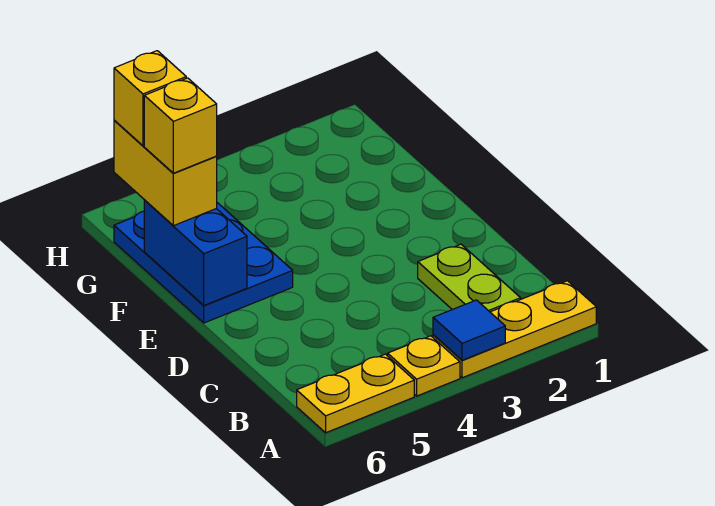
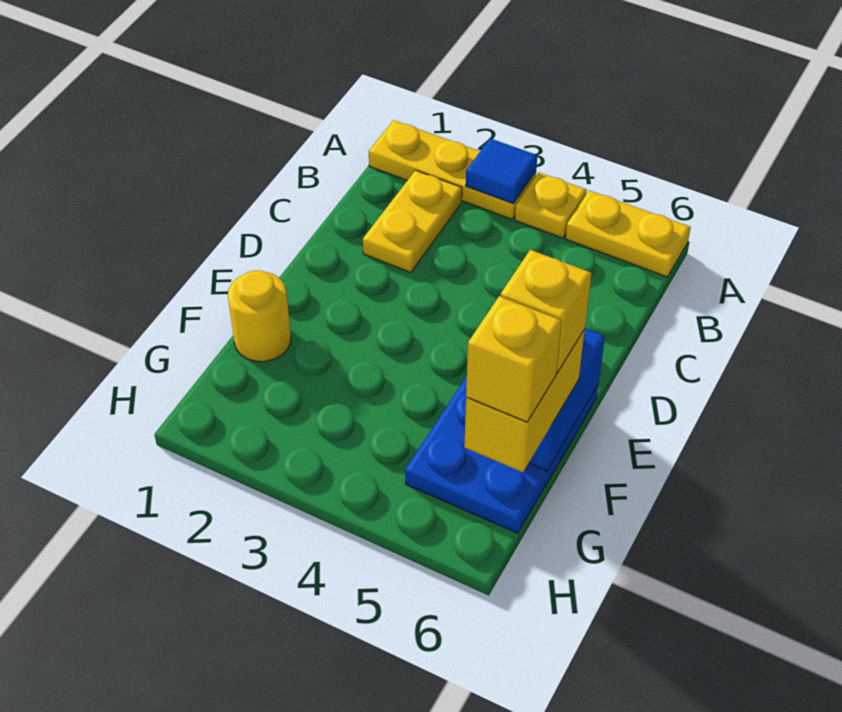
lime plate B2:C2 level 1 -> yellow plate B2:C2 level 1
none -> yellow round brick F1 level 1

